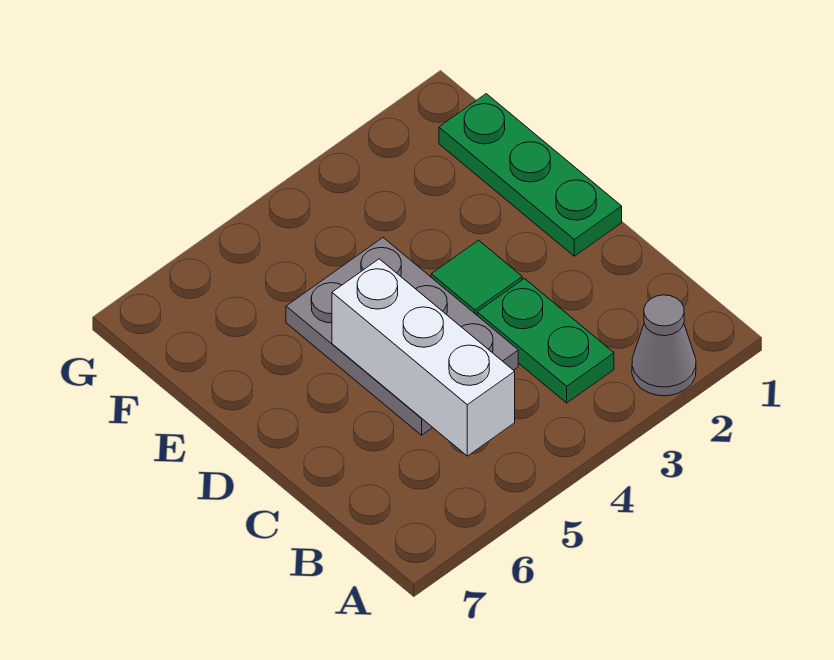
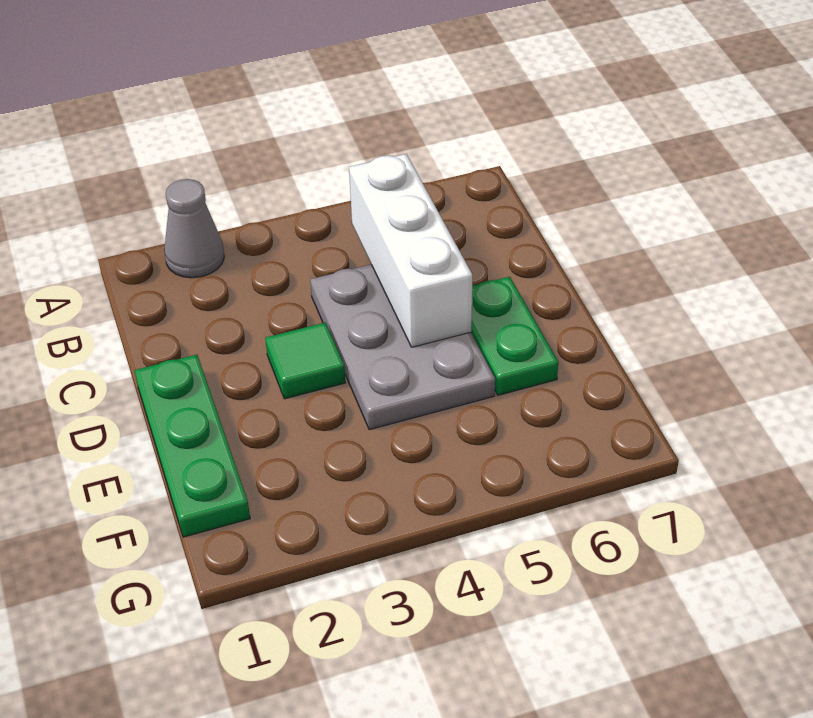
green plate B3:C3 level 1 -> green plate D6:E6 level 1

